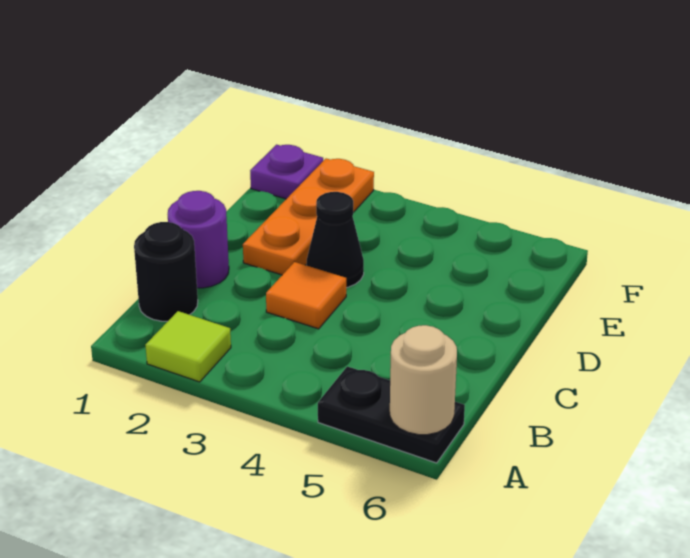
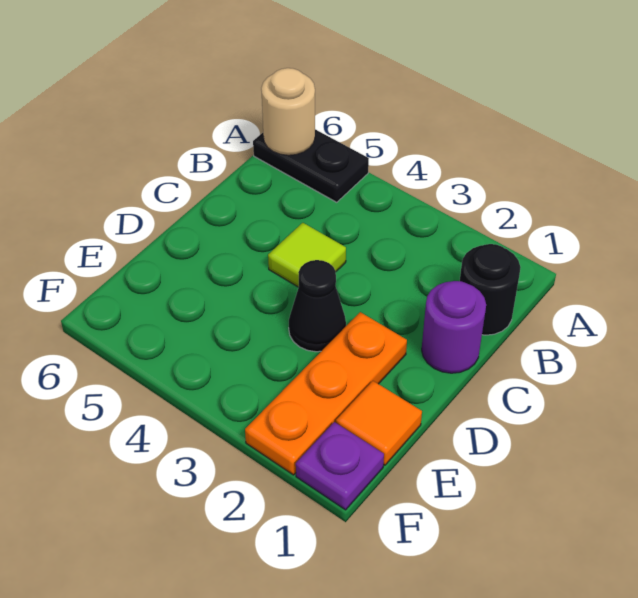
lime tile A2 level 1 -> lime tile C4 level 1
orange tile C3 level 1 -> orange tile E1 level 1

